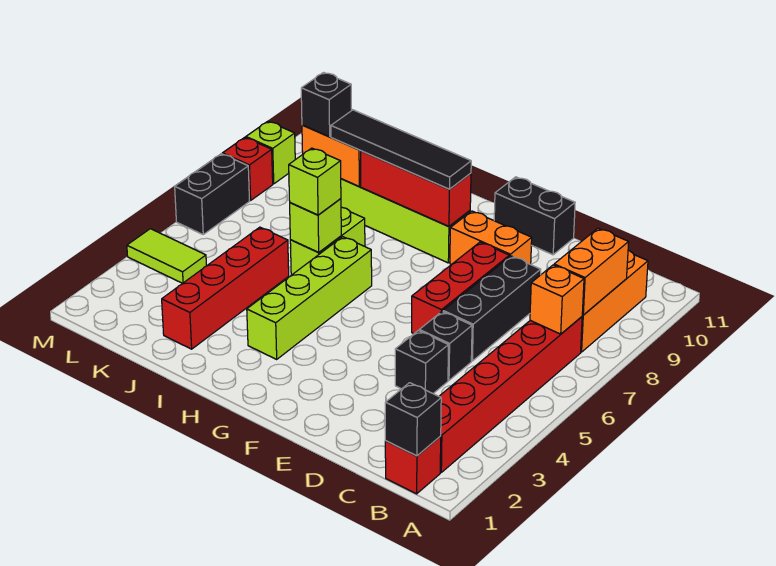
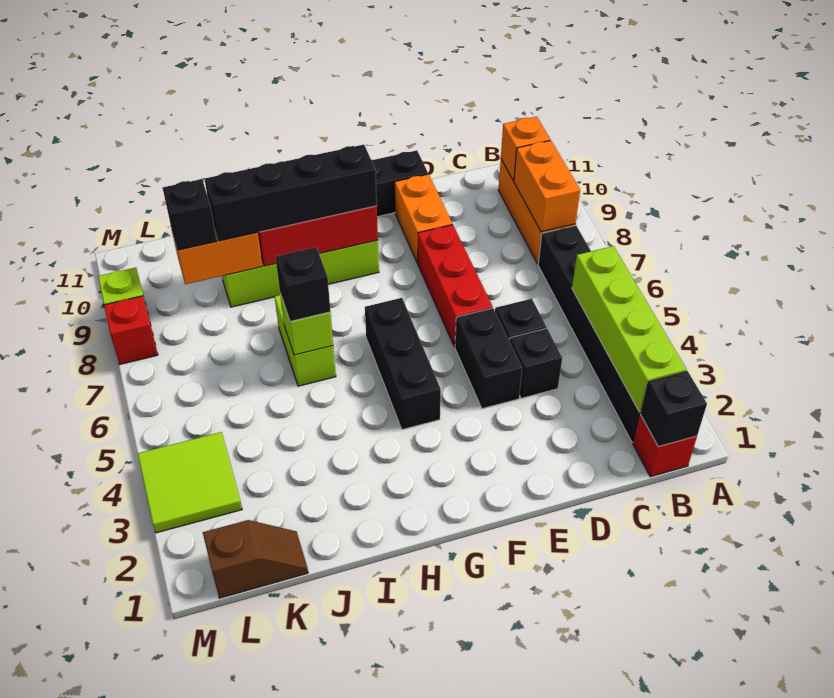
red brick B2:B7 level 1 -> black brick B2:B7 level 1
orange brick B7 level 2 -> orange brick B10 level 2
black brick D6:D8 level 1 -> black brick G4:G6 level 1
orange brick E9:F9 level 1 -> orange brick E9:E10 level 1
black tile G9:J9 level 3 -> black brick G9:J9 level 3
lime brick H3:H6 level 1 -> lime brick B2:B5 level 2
lime brick I6 level 3 -> black brick I6 level 3
red brick J2:J5 level 1 -> none
none -> brown slope K1:L1 level 1 top L
lime tile L4:M4 level 1 -> lime tile L3:M4 level 1
black brick M6:M7 level 1 -> black brick E4:E5 level 1

